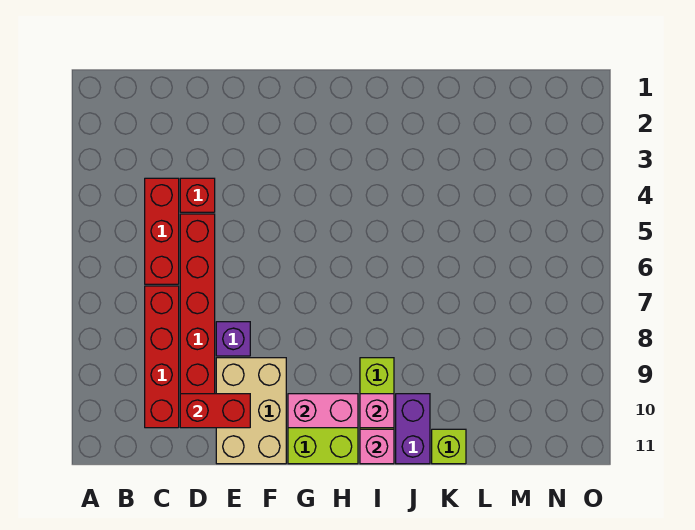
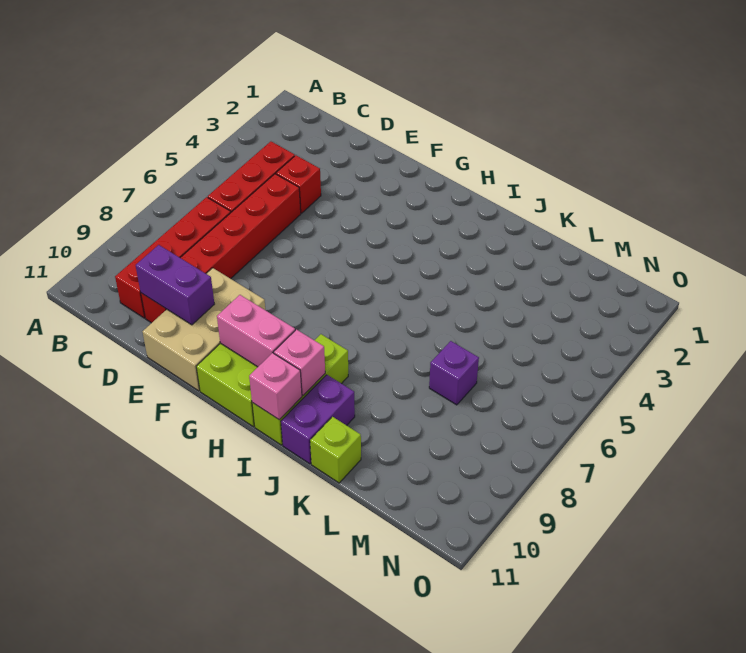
red brick D10:E10 level 2 -> purple brick D10:E10 level 2
purple brick E8 level 1 -> purple brick L7 level 1

